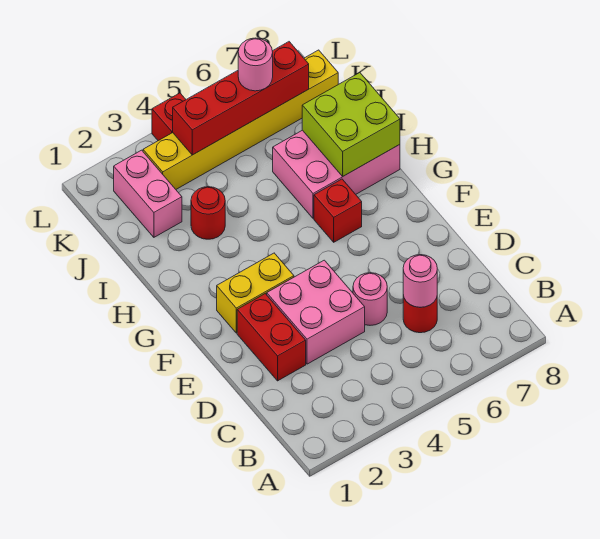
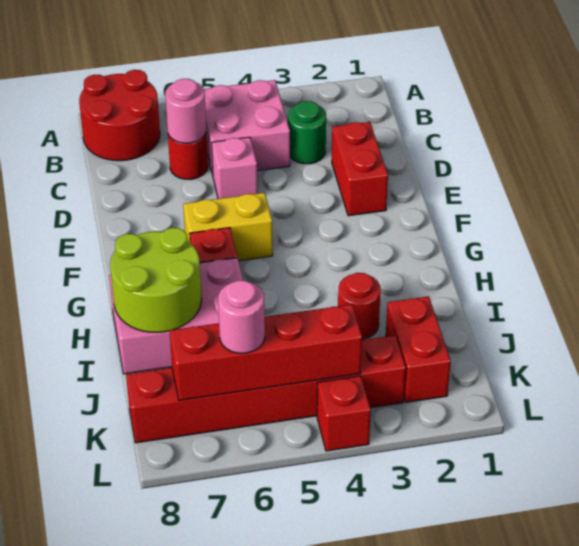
none -> red round brick A7:B8 level 1
none -> green round brick C3 level 1
pink brick D3:E4 level 1 -> pink brick B4:C5 level 1
pink round brick D5 level 1 -> pink brick D5 level 1
yellow brick F2:F3 level 1 -> yellow brick F5:F6 level 1
lime brick H7:I8 level 2 -> lime round brick H7:I8 level 2
pink brick J2:K2 level 1 -> red brick J2:K2 level 1
yellow brick K3:K8 level 1 -> red brick K3:K8 level 1

